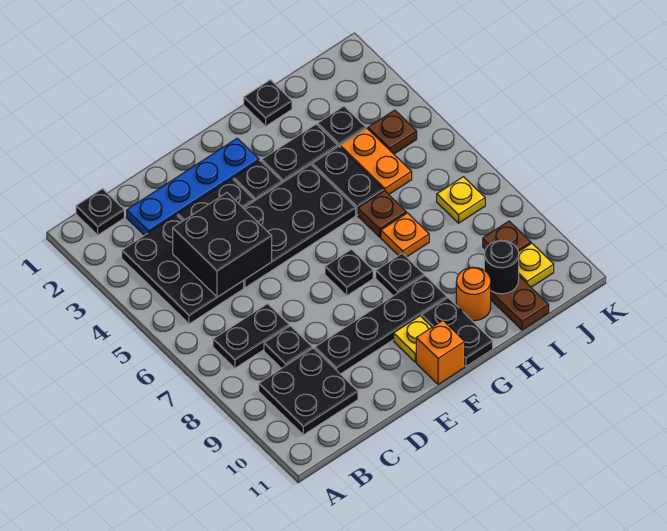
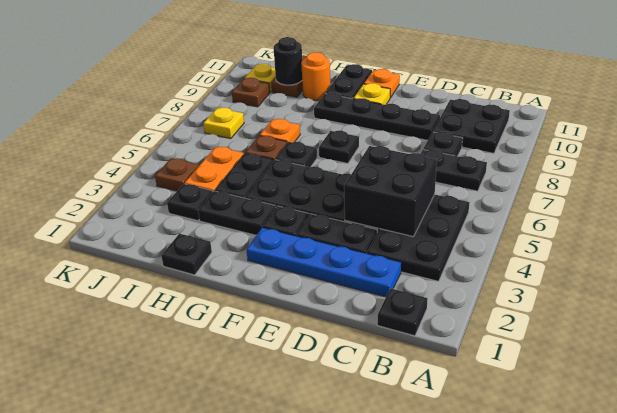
orange brick F11 level 1 -> orange plate F11 level 1
black plate G8 level 1 -> black plate G6 level 1

